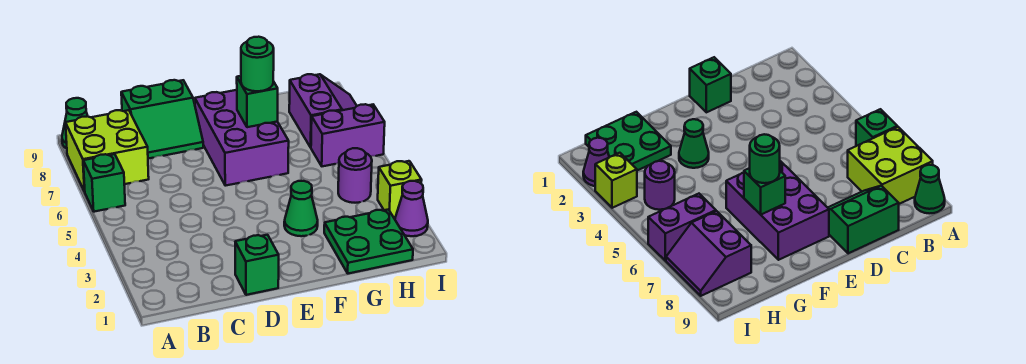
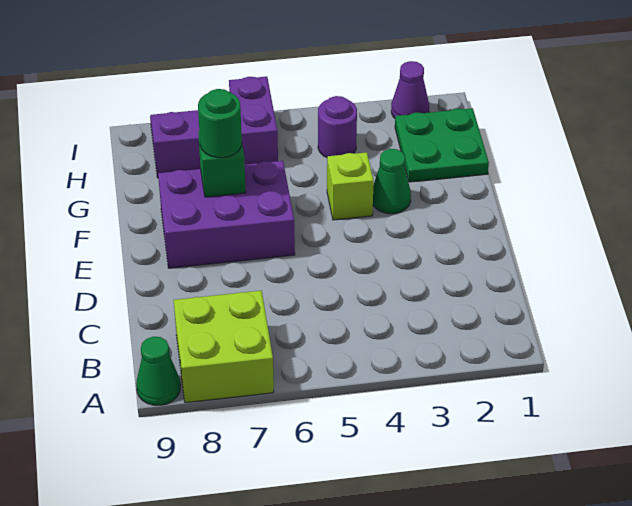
green brick A6 level 1 -> none
green slope C8:D9 level 1 top 9 -> none
green brick D1 level 1 -> none
lime brick I3 level 1 -> lime brick F4 level 1

